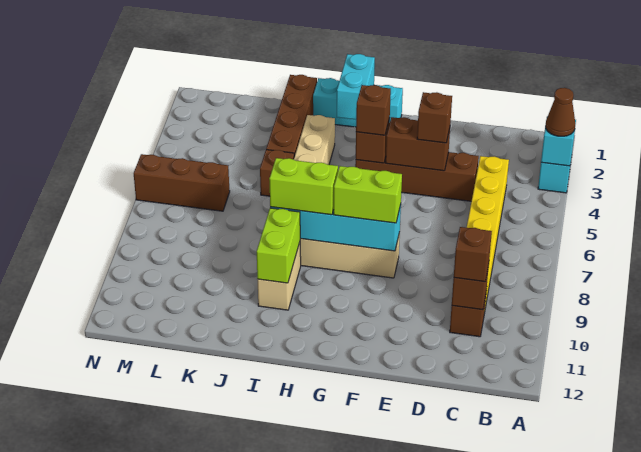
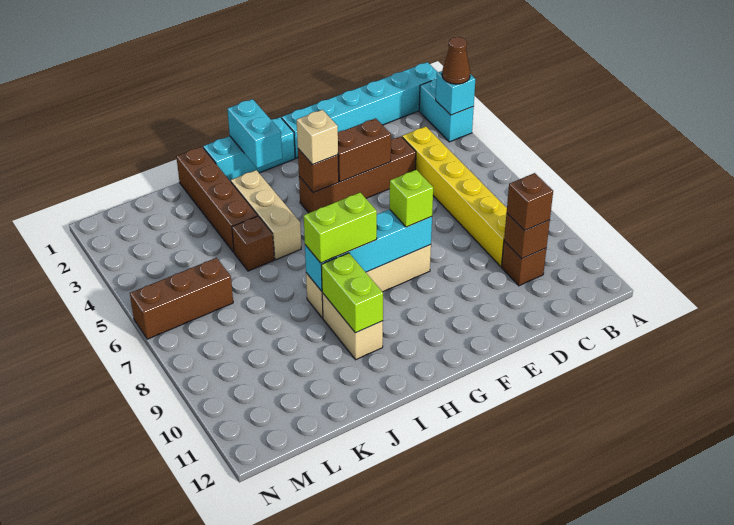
none -> cyan brick A1:F1 level 1
brown brick E4 level 3 -> none
lime brick F8:G8 level 3 -> lime brick F8 level 3
brown brick G4 level 3 -> tan brick G4 level 3

